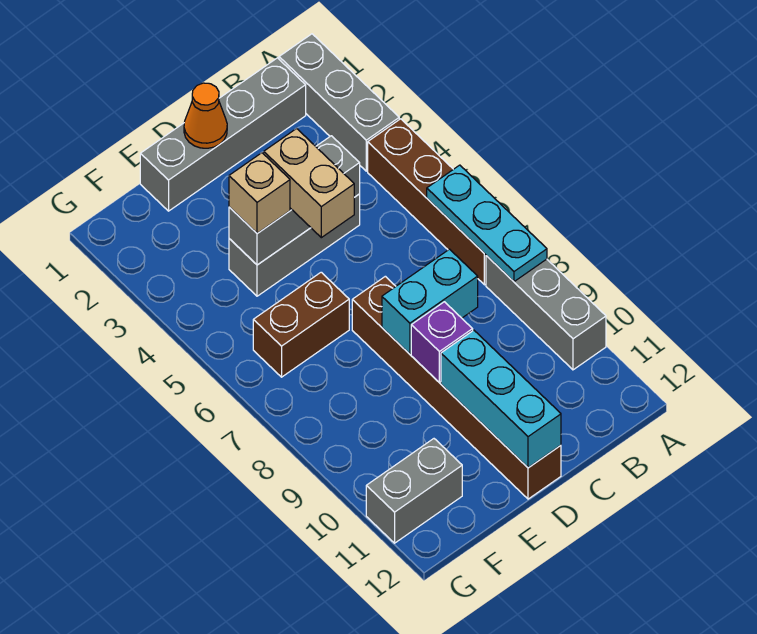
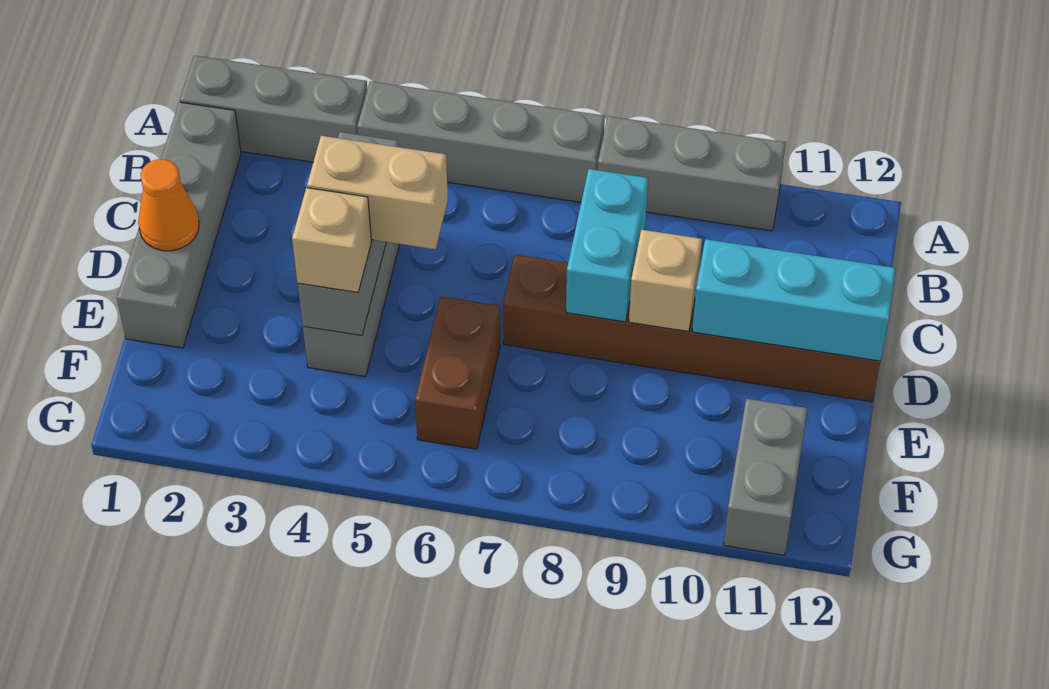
brown brick A4:A7 level 1 -> grey brick A4:A7 level 1
cyan plate A6:A8 level 2 -> none
purple brick D9 level 2 -> tan brick D9 level 2

